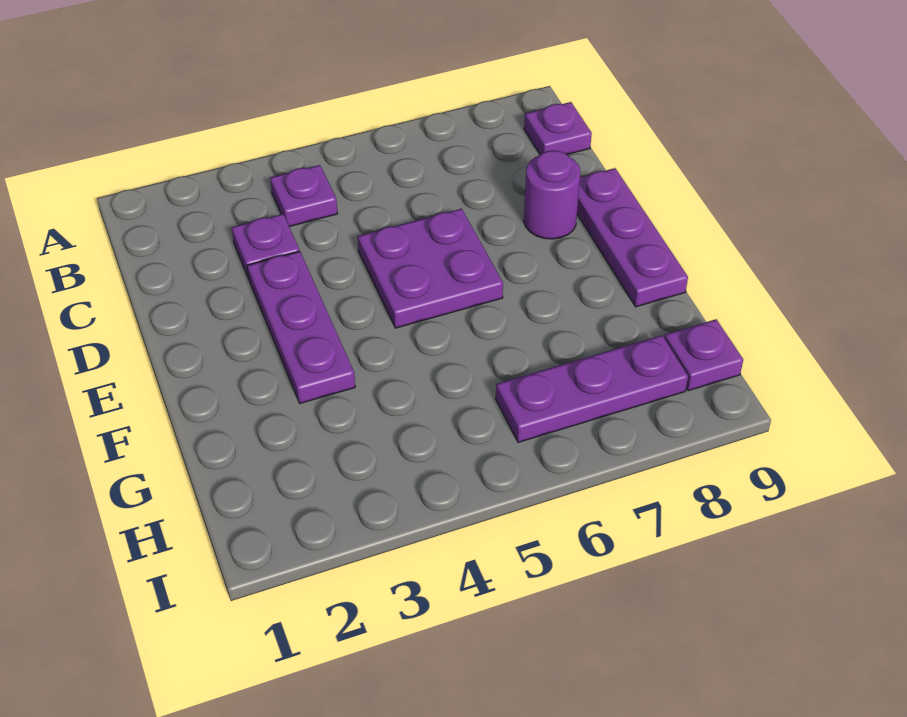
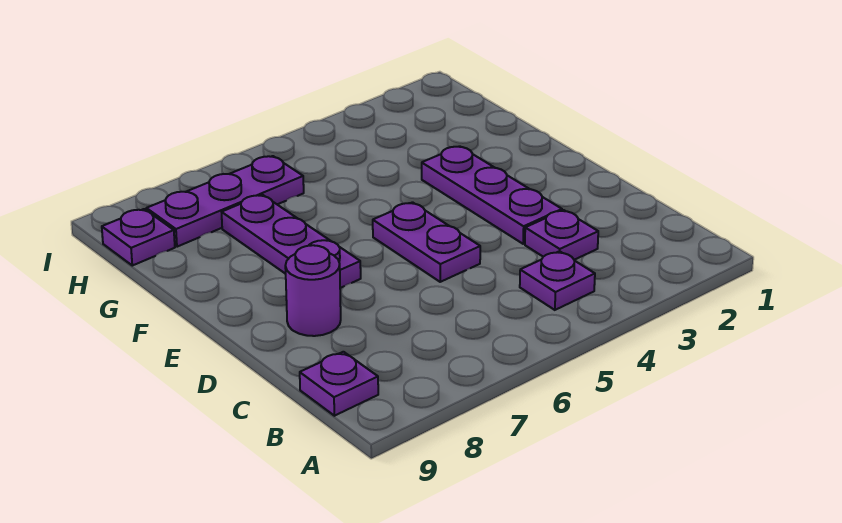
purple plate D5:E6 level 1 -> purple plate D5:E5 level 1
purple plate D9:F9 level 1 -> purple plate E7:G7 level 1

